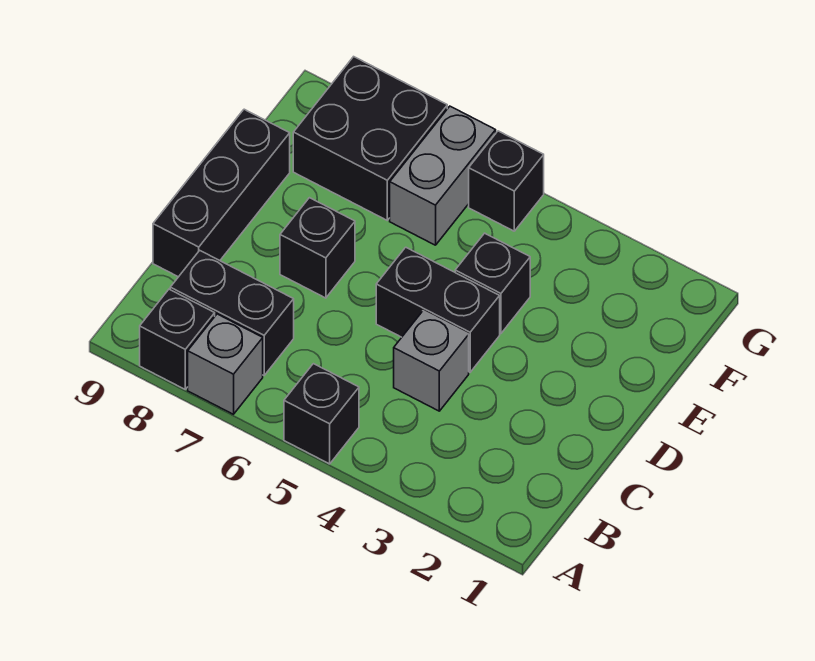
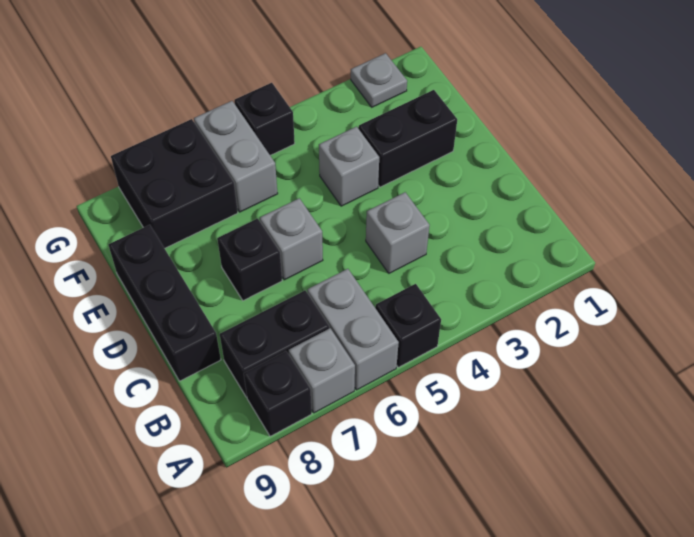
none -> grey brick A6:B6 level 1
black brick D4:D5 level 1 -> black brick E2:E3 level 1
none -> grey brick D6 level 1
black brick E4 level 1 -> grey brick E4 level 1
none -> grey plate G2 level 1

